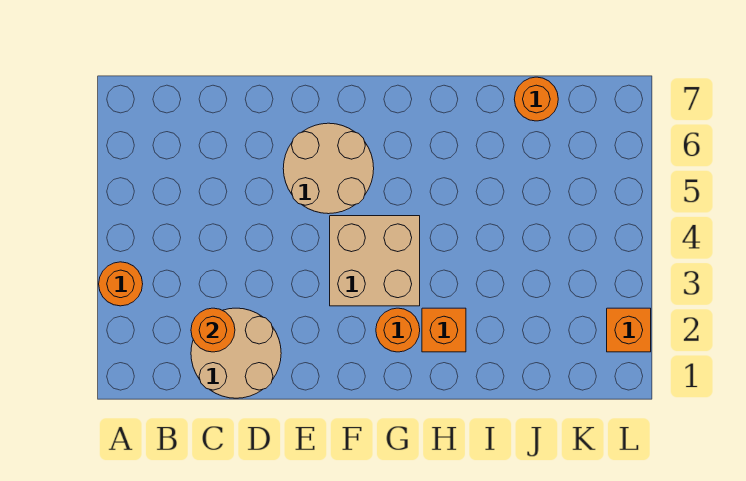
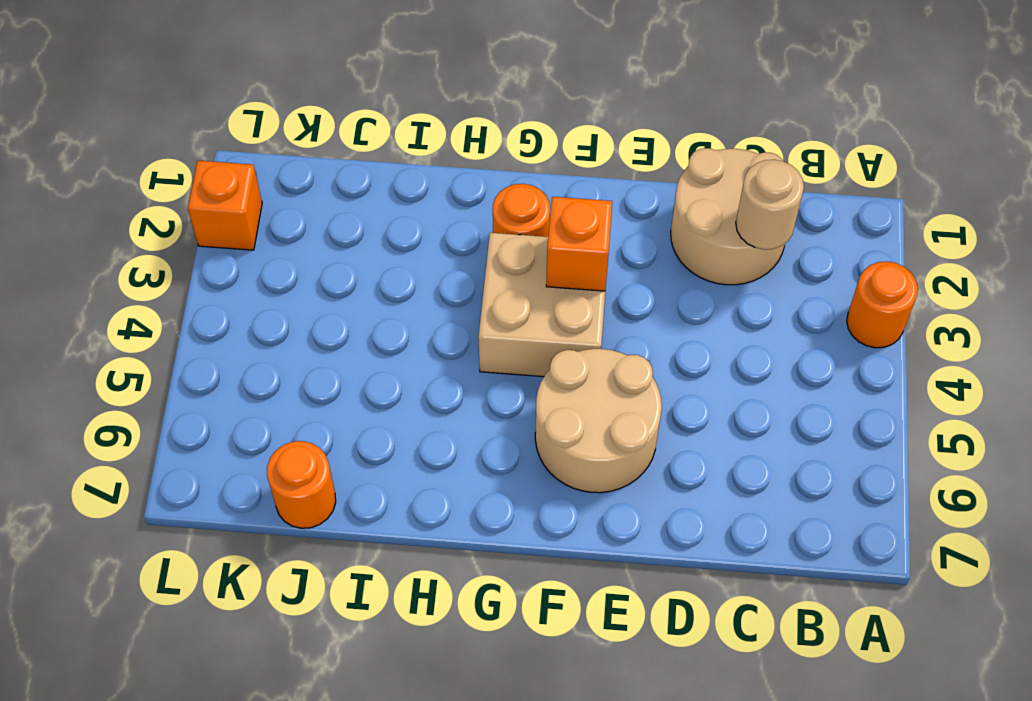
orange round brick C2 level 2 -> tan round brick C2 level 2
orange brick H2 level 1 -> orange brick F3 level 2

